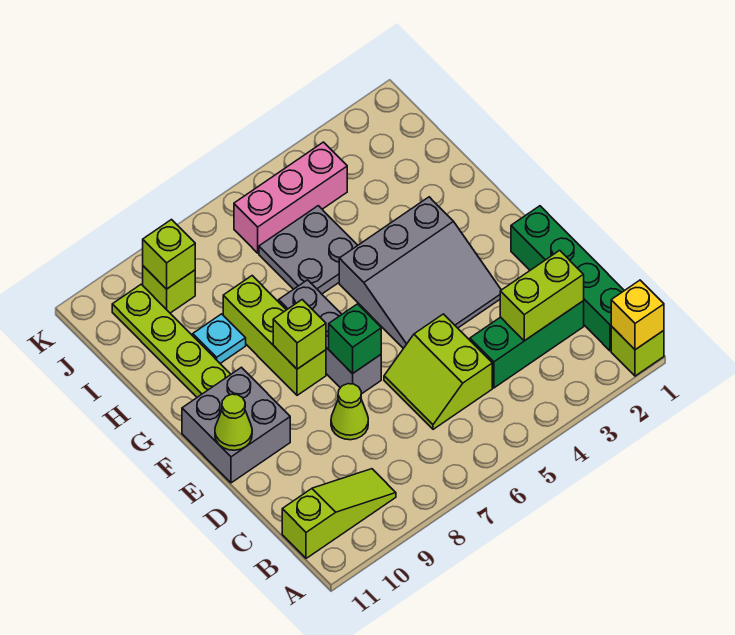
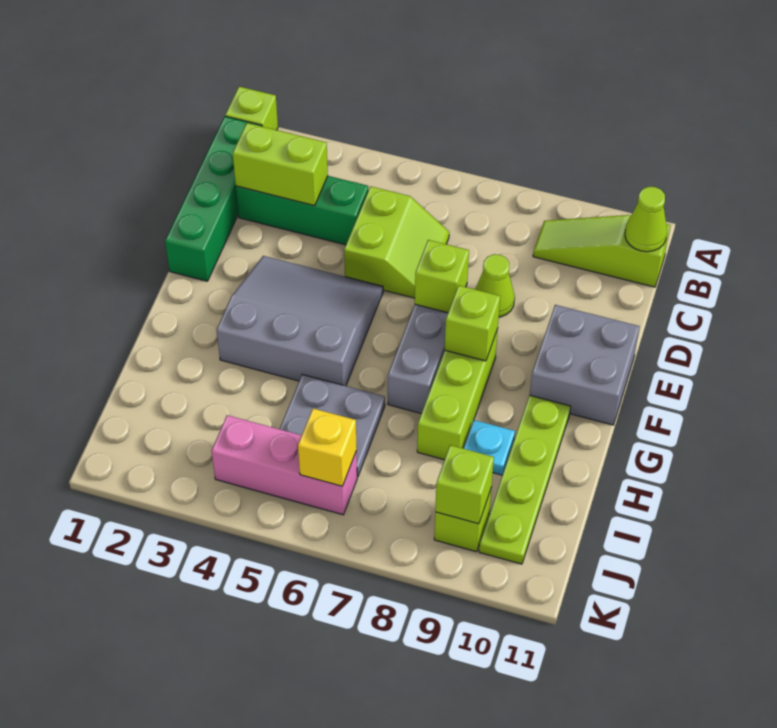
yellow brick A1 level 2 -> yellow brick J6 level 2
green brick E7 level 2 -> lime brick E7 level 2
lime cone E11 level 2 -> lime cone B11 level 2

